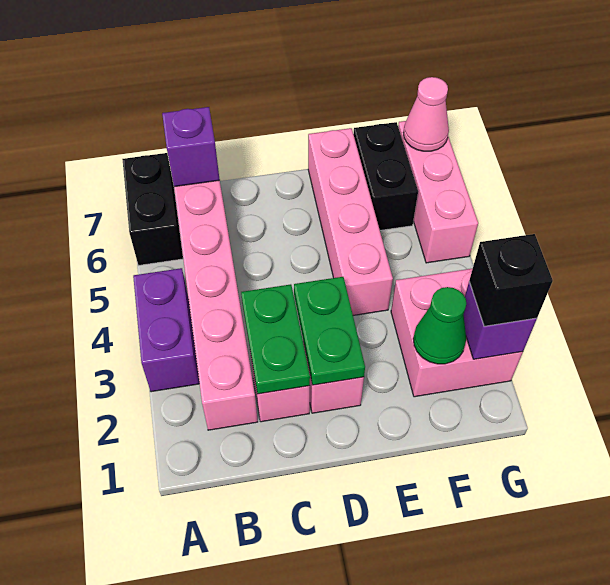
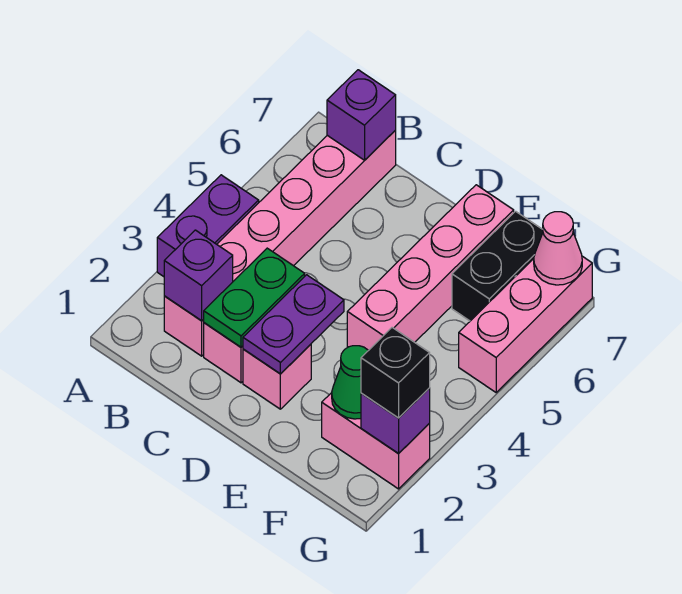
black brick A6:A7 level 1 -> none
none -> purple brick B2 level 2
green plate D2:D3 level 2 -> purple plate D2:D3 level 2
pink brick F2:G3 level 1 -> pink brick F2:G2 level 1

